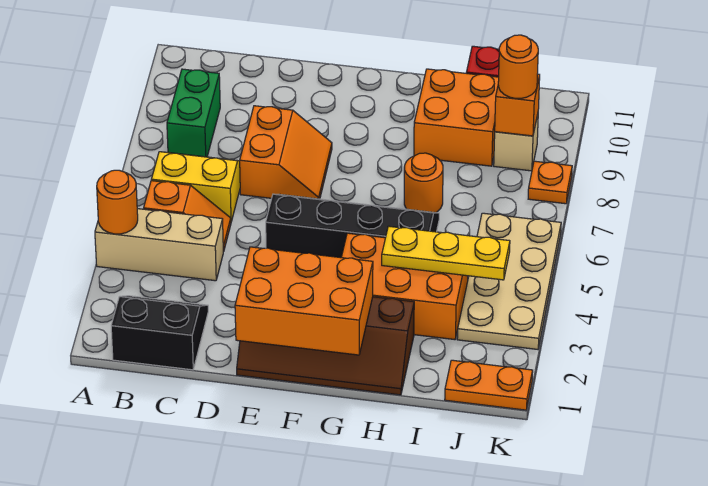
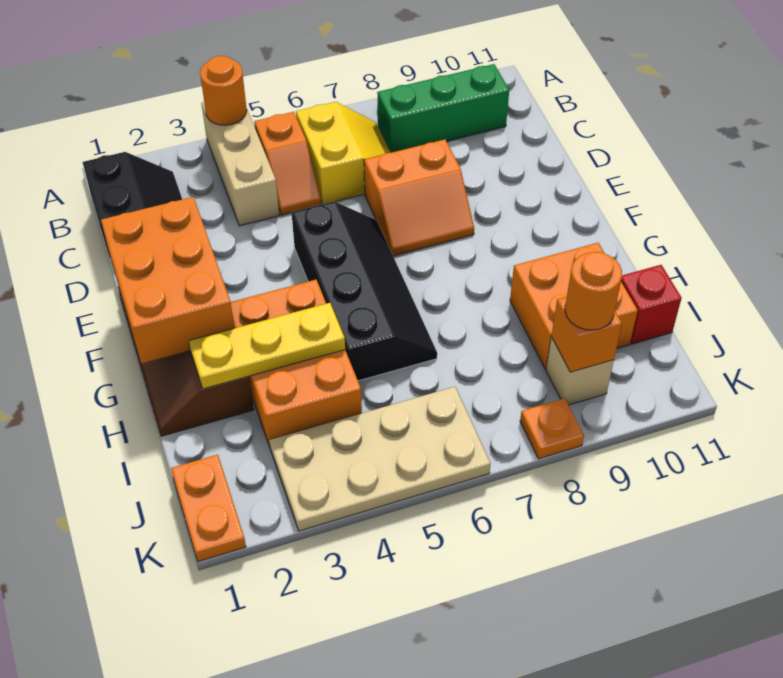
green brick B8:B9 level 1 -> green brick B8:B10 level 1
yellow plate H4:J4 level 2 -> yellow plate H2:H4 level 2
orange round brick H7 level 1 -> none

